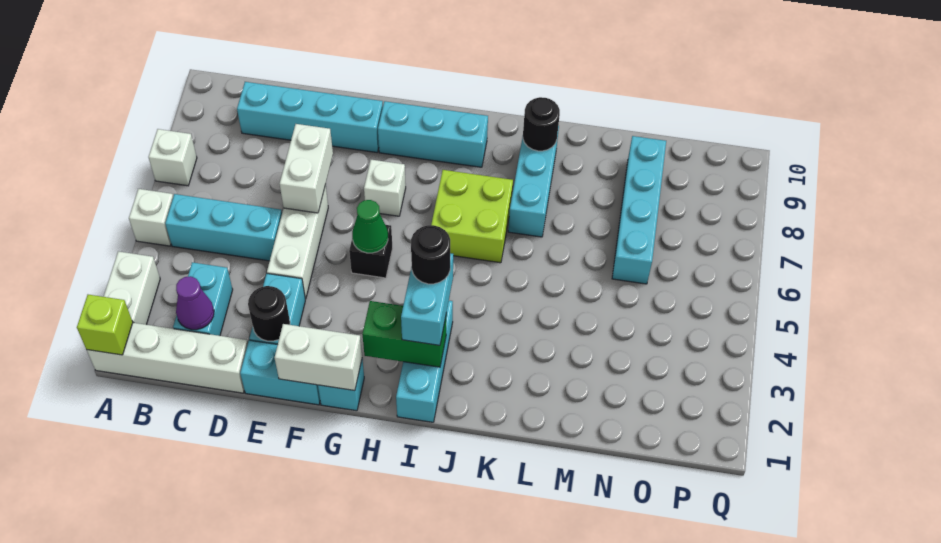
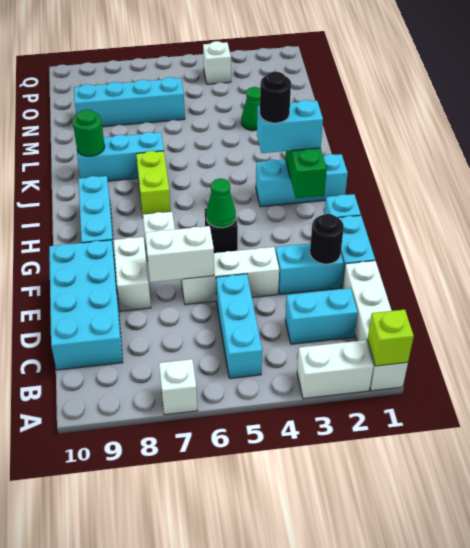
white brick A5 level 1 -> white brick P4 level 1
purple cone C2 level 2 -> none
cyan brick C9:F9 level 1 -> cyan brick C9:F10 level 1
white brick F1:G1 level 2 -> white brick E8:F8 level 1
lime brick I6:J7 level 1 -> lime brick I7:J7 level 1
black round brick K9 level 2 -> green round brick K9 level 2
none -> green cone M3 level 1

